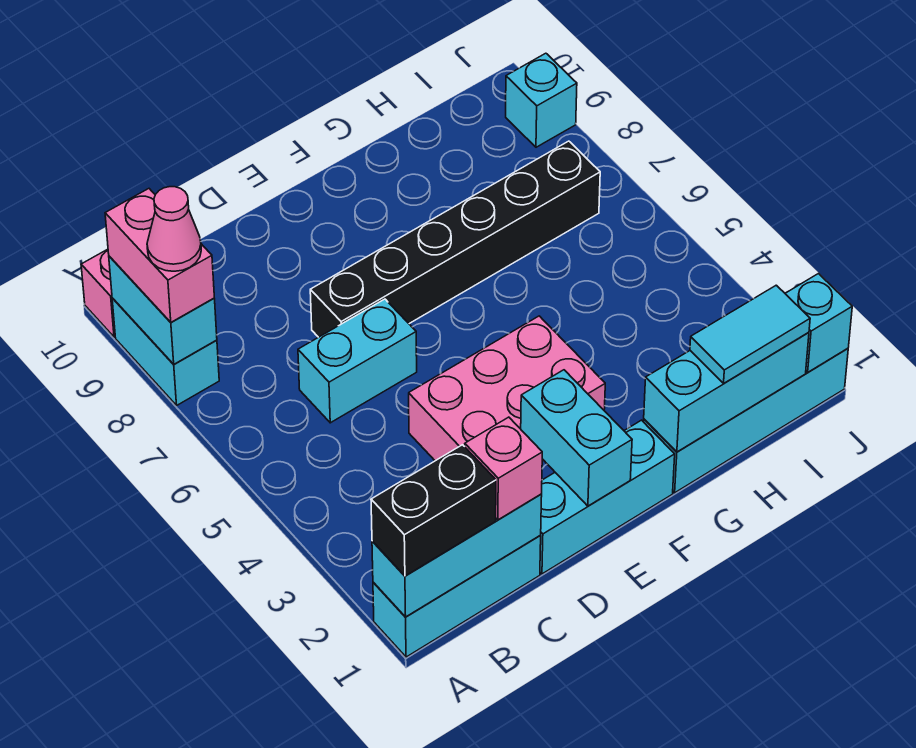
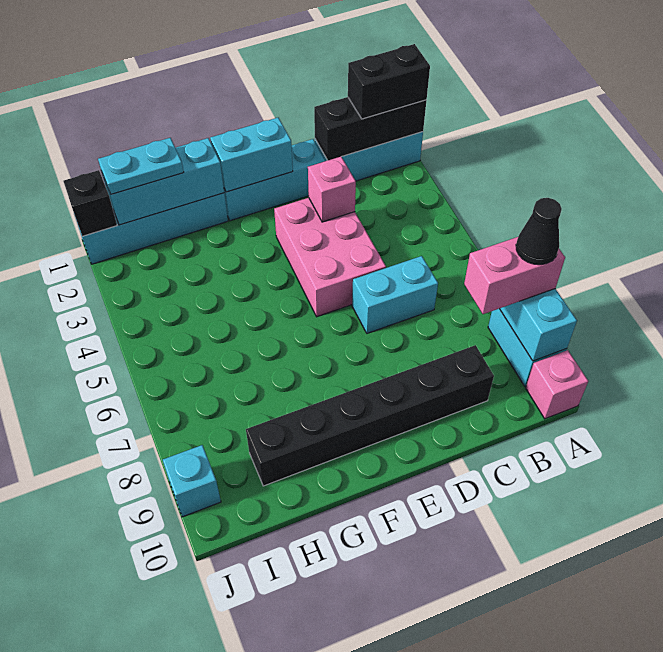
cyan brick A1:C1 level 2 -> black brick A1:C1 level 2
pink brick A8:A9 level 3 -> pink brick A8:B8 level 3
pink cone A8 level 4 -> black cone A8 level 4
pink brick C1 level 3 -> pink brick D3 level 2
pink brick D3:F4 level 1 -> pink brick D3:E5 level 1
black brick D7:I7 level 1 -> black brick C9:H9 level 1
cyan brick E1:E2 level 2 -> cyan brick E1:F1 level 2
cyan tile H1:I1 level 3 -> cyan plate H1:I1 level 3
cyan brick J1 level 2 -> black brick J1 level 2

